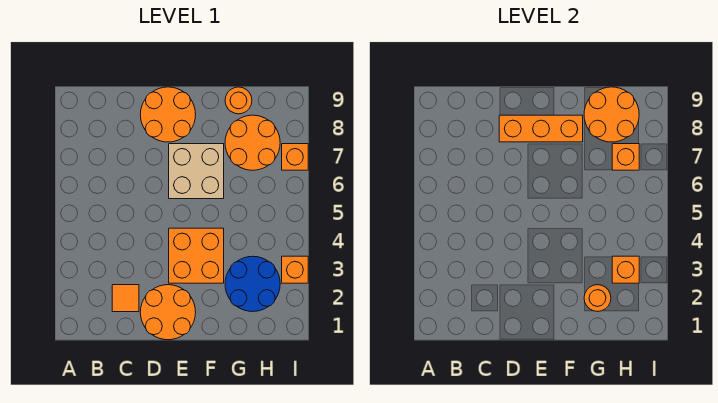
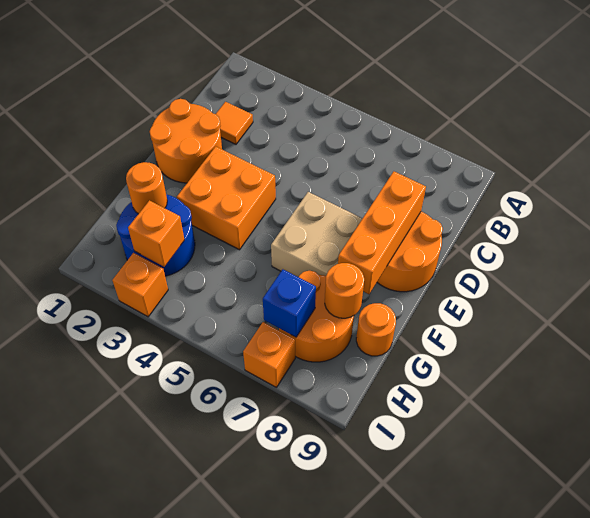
orange round brick G8:H9 level 2 -> orange round brick G8 level 2
orange brick H7 level 2 -> blue brick H7 level 2

